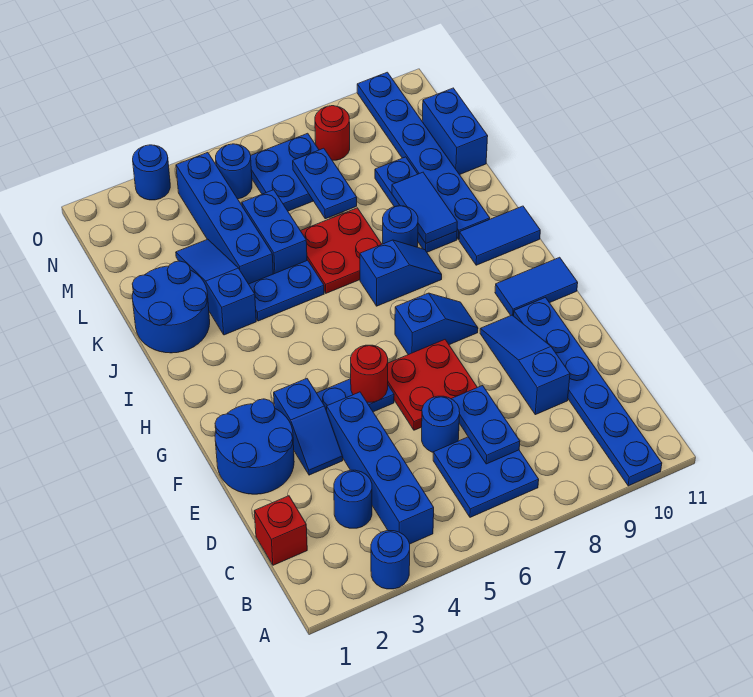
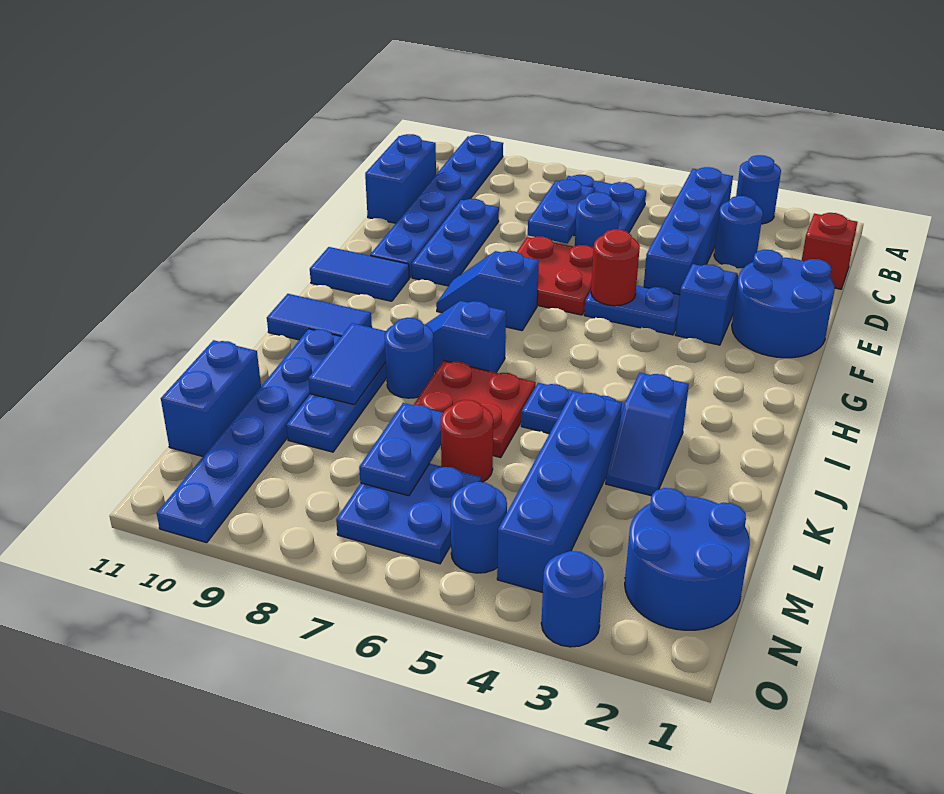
blue slope D9:F9 level 1 top D -> blue plate D9:F9 level 1
blue round brick J1:K2 level 1 -> blue round brick M1:N2 level 1
blue slope J3:L3 level 1 top J -> blue slope J3:K3 level 1 top J
blue brick K5:L5 level 1 -> blue brick C11:D11 level 1
red round brick N8 level 1 -> red round brick L6 level 1

